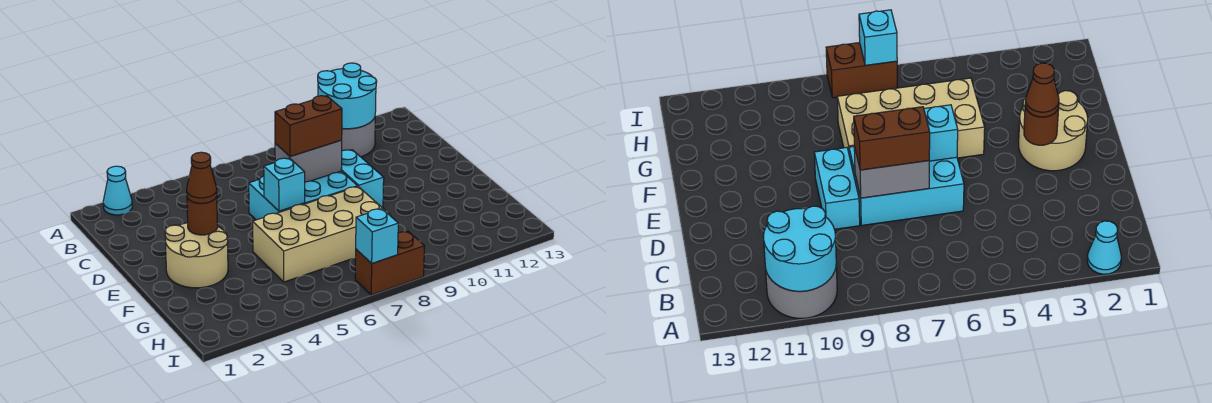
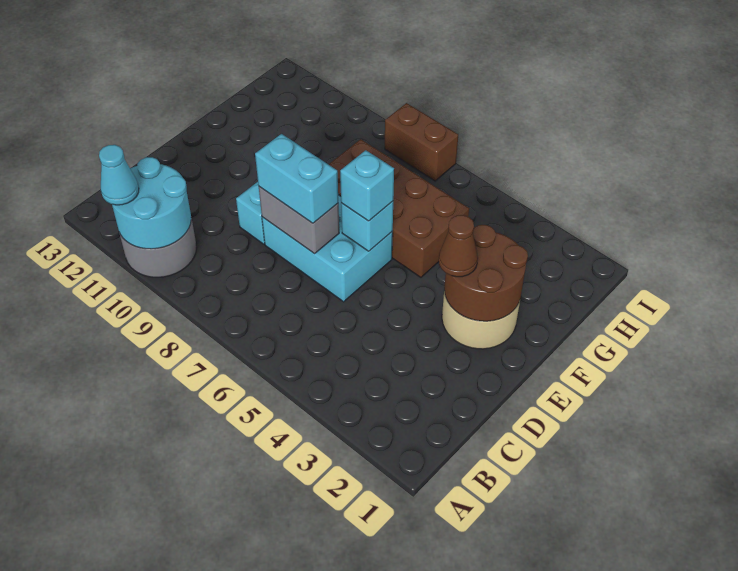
cyan cone A2 level 1 -> cyan cone A11 level 3
brown brick D7:D8 level 3 -> cyan brick D7:D8 level 3
brown round brick E3 level 2 -> brown round brick E2:F3 level 2
tan brick F5:G8 level 1 -> brown brick F5:G8 level 1
cyan brick I7 level 2 -> cyan brick E6 level 3

